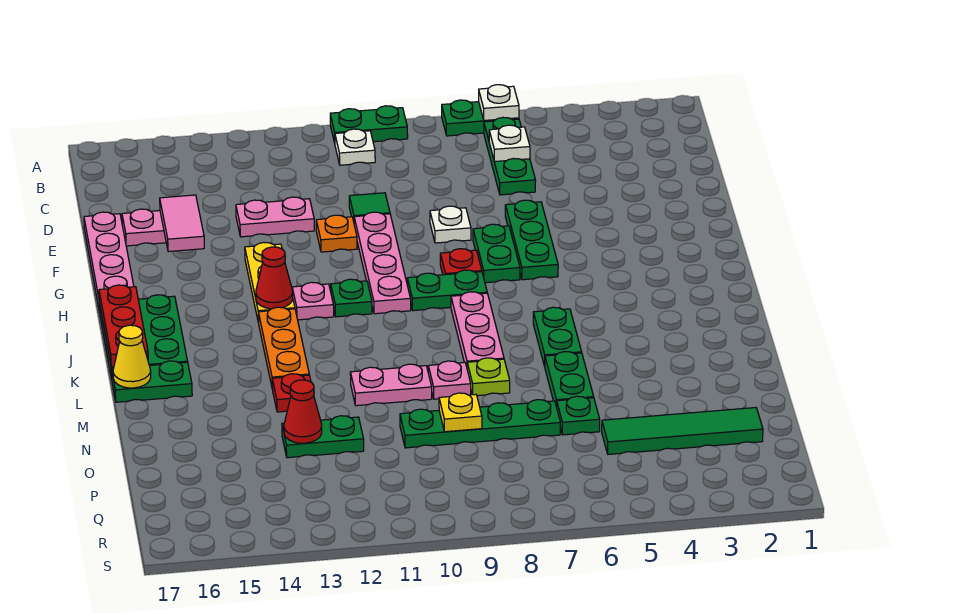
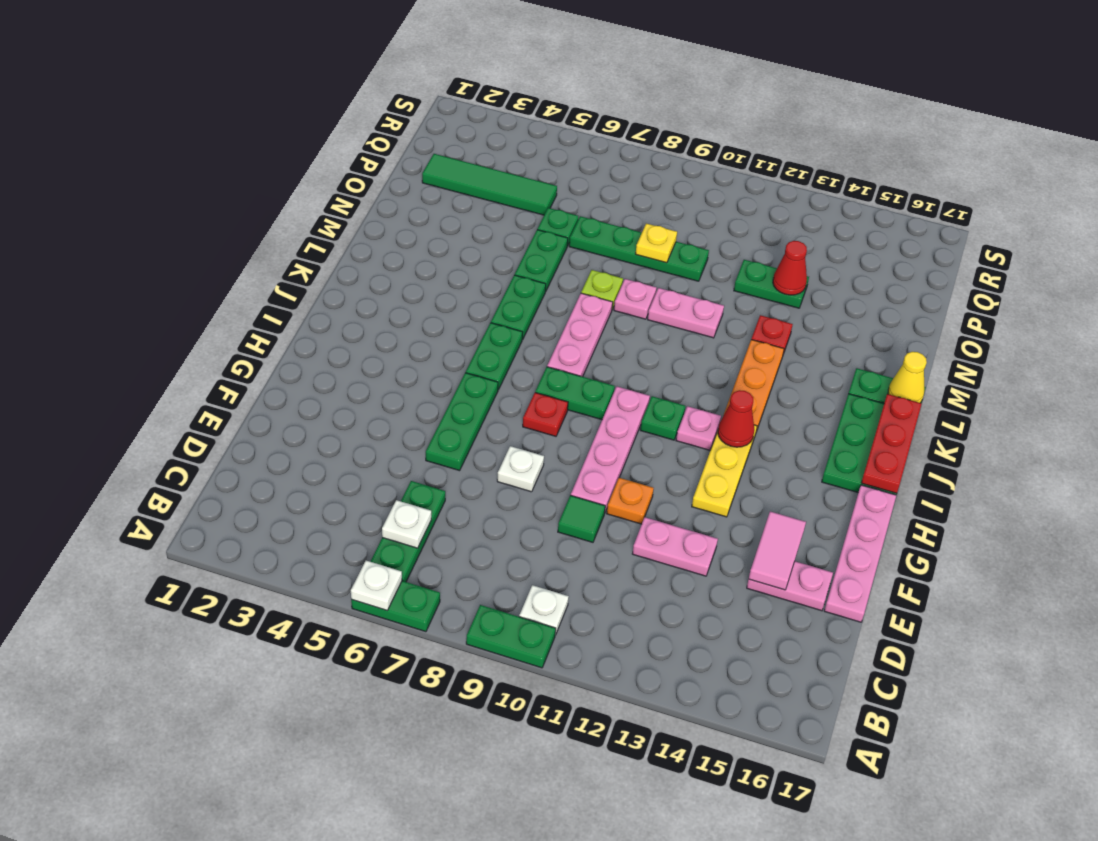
green plate G7:H7 level 1 -> green plate I6:J6 level 1

